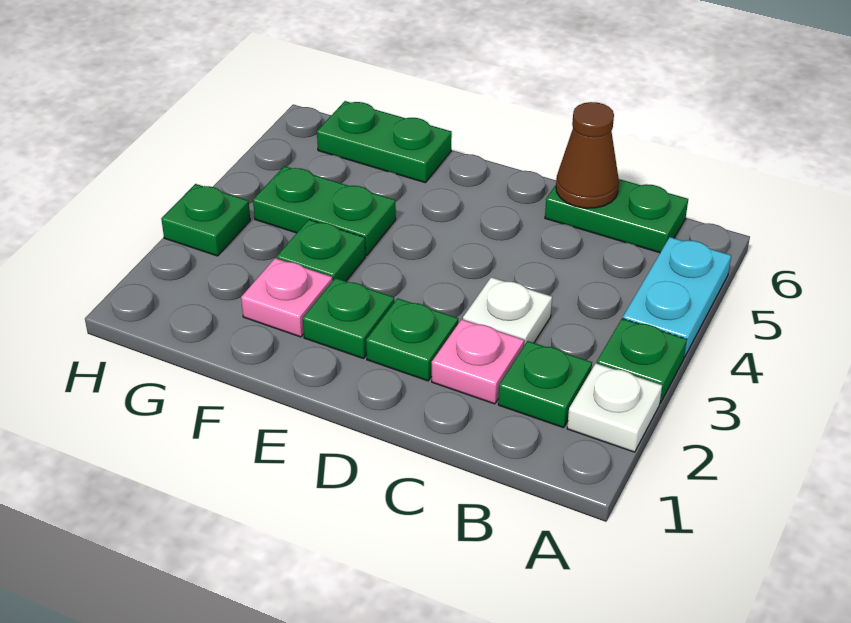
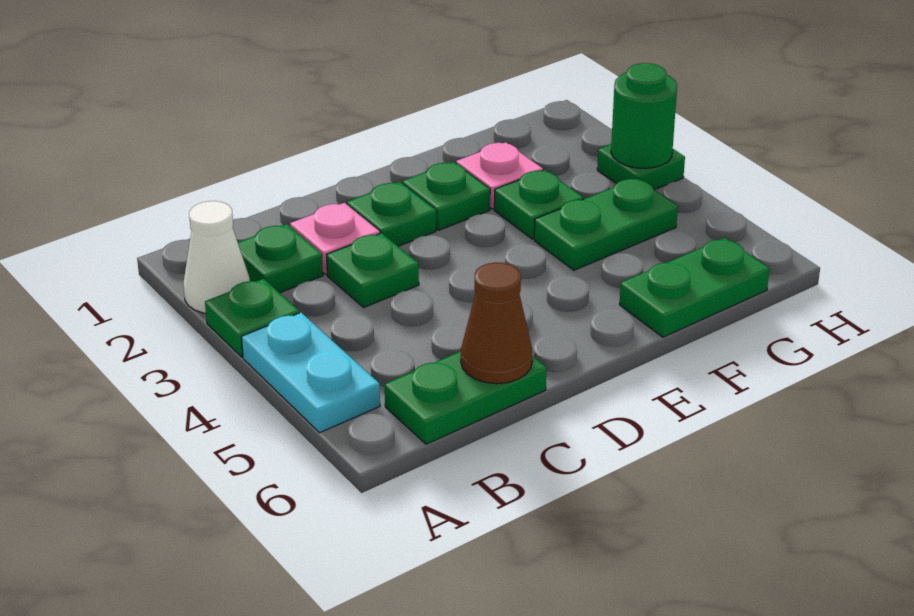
white plate A2 level 1 -> white cone A2 level 1
white plate C3 level 1 -> green plate C3 level 1
none -> green round brick H3 level 2

